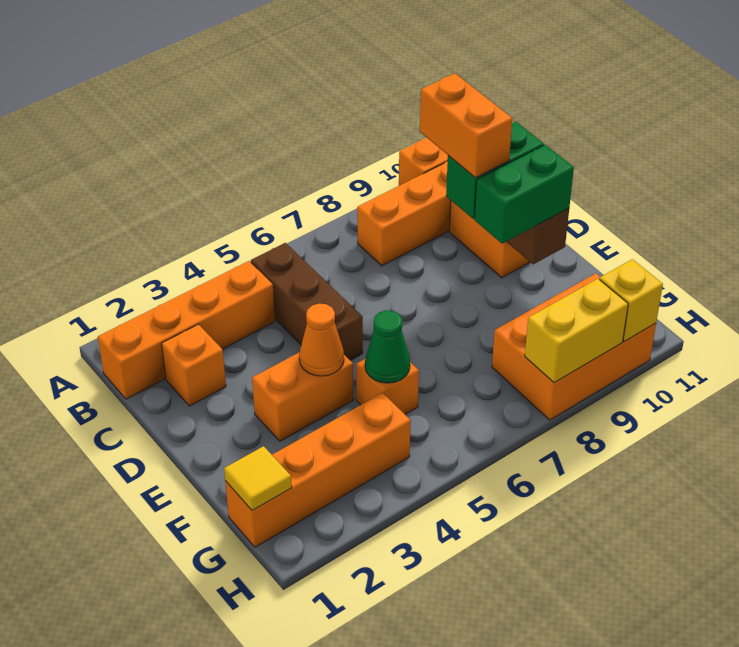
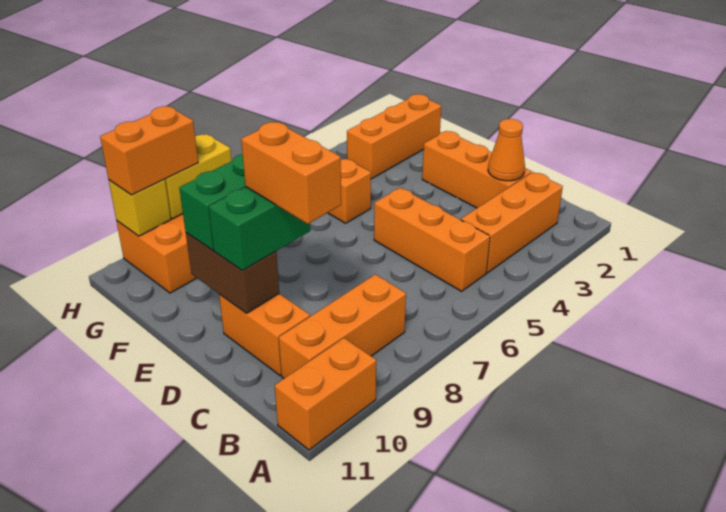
orange brick B1:B4 level 1 -> orange brick B2:B4 level 1
brown brick B5:D5 level 1 -> orange brick B5:D5 level 1
orange brick C2 level 1 -> orange brick C2:E2 level 1
orange brick E3:E4 level 1 -> orange brick H9:H10 level 3
orange cone E4 level 2 -> orange cone C2 level 2
green cone F5 level 2 -> none
orange brick G1:G4 level 1 -> orange brick G1:G3 level 1
yellow tile G1 level 2 -> none

